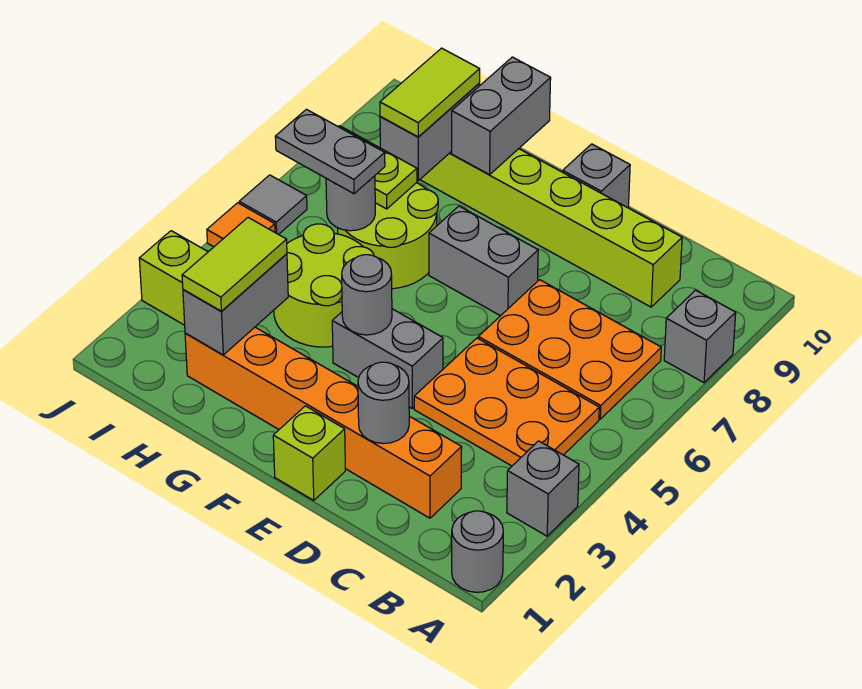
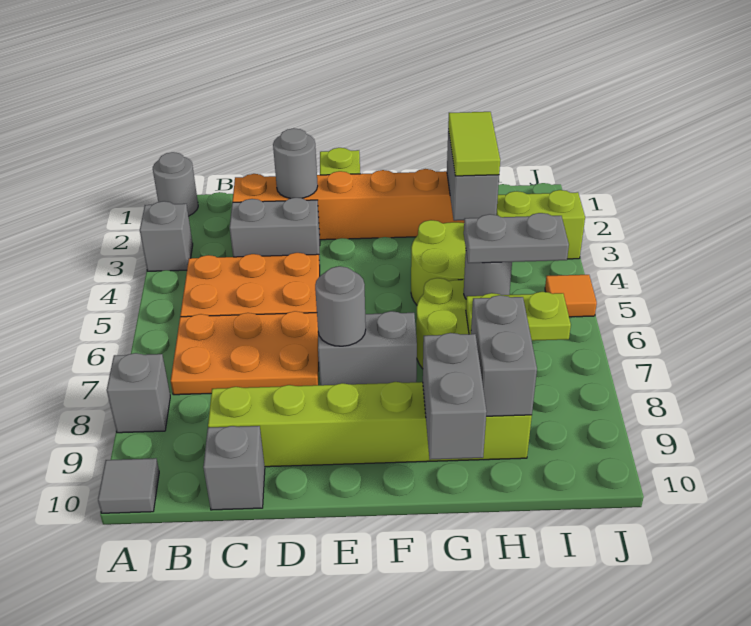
grey brick E4:F4 level 1 -> grey brick C3:D3 level 1
grey brick E10 level 1 -> grey brick C10 level 1
grey round brick F4 level 2 -> grey round brick E7 level 2
lime tile H8:H9 level 3 -> none
grey tile J6 level 1 -> grey tile A10 level 1

